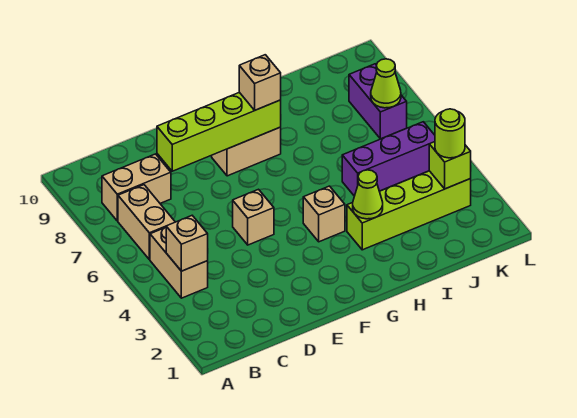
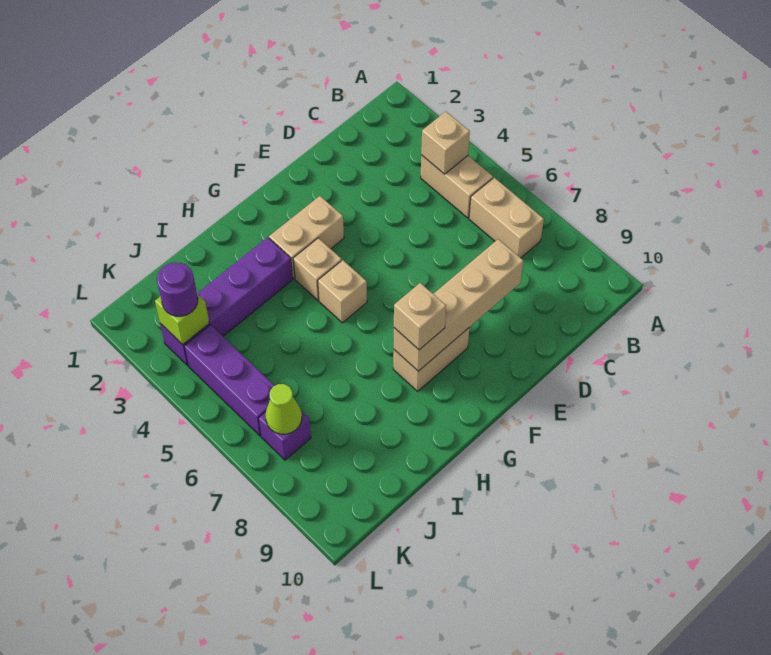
tan brick B8:C8 level 1 -> tan brick F3:G3 level 1
lime brick D8:G8 level 2 -> tan brick D8:G8 level 2
tan brick E5 level 1 -> tan brick G5 level 1
lime brick H3:K3 level 1 -> purple brick H3:K3 level 1
lime cone H3 level 2 -> none
purple brick I5:K5 level 1 -> purple brick K4:K6 level 1
lime round brick K3 level 3 -> purple round brick K3 level 3
purple brick K7:K8 level 1 -> purple brick K7 level 1

